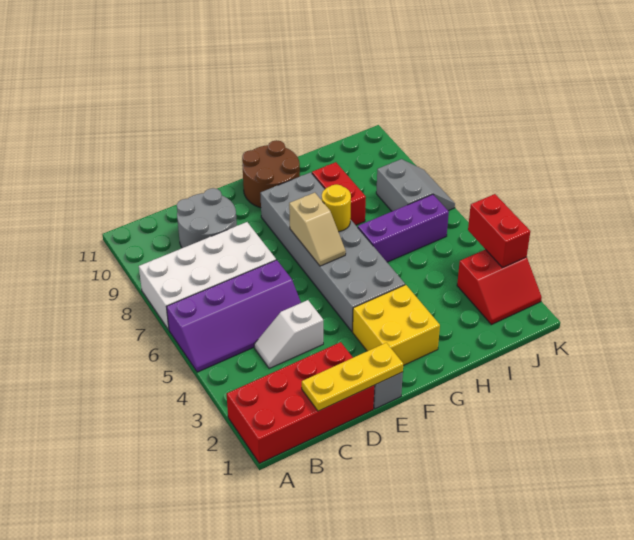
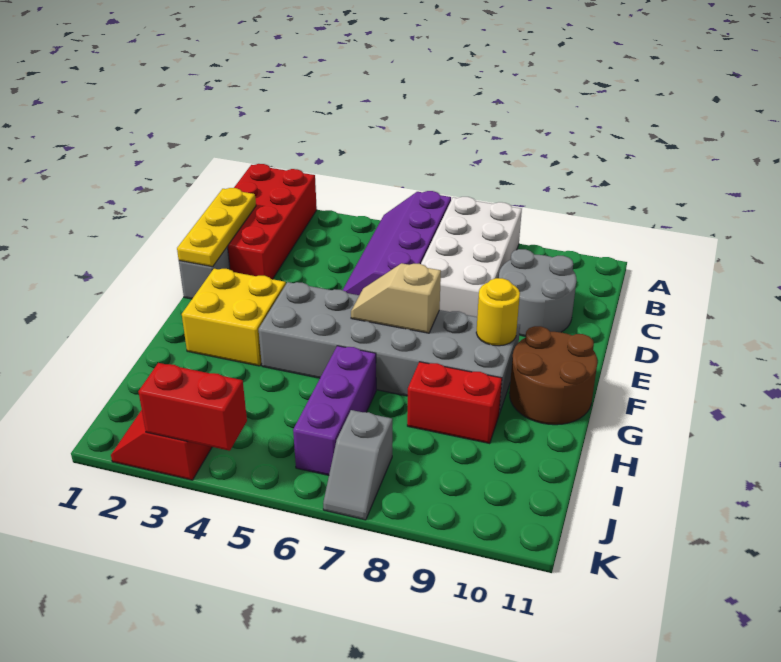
white slope C4:D4 level 1 top D -> none
yellow round brick G7 level 2 -> yellow round brick F9 level 2
grey slope J7:K8 level 1 top J -> grey slope J7:K7 level 1 top J

